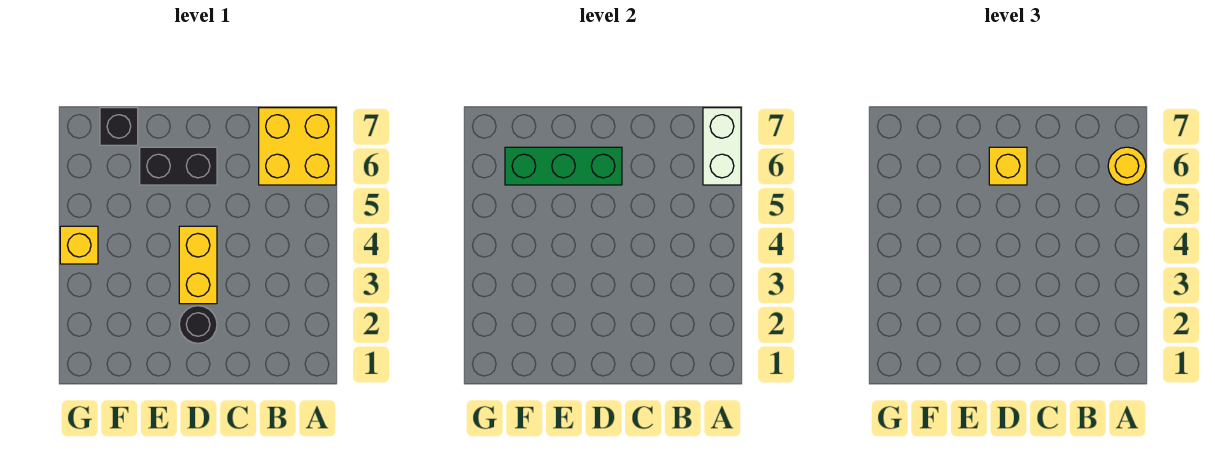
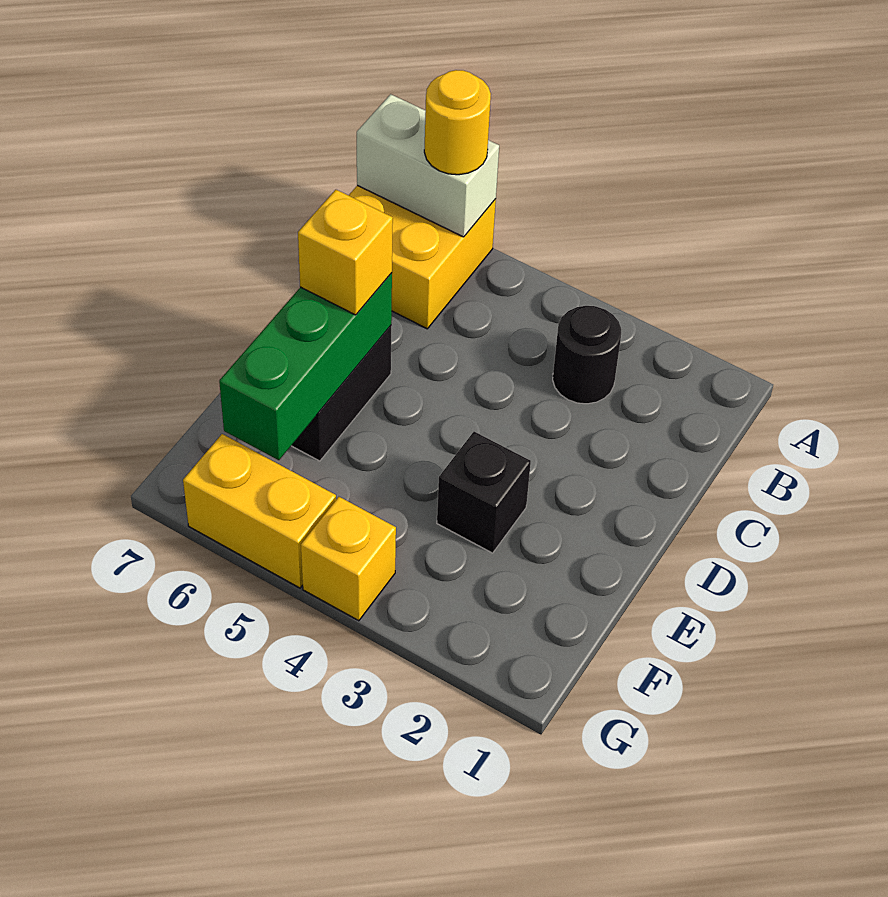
black round brick D2 level 1 -> black round brick B3 level 1
yellow brick D3:D4 level 1 -> yellow brick G5:G6 level 1
black brick F7 level 1 -> black brick E3 level 1

